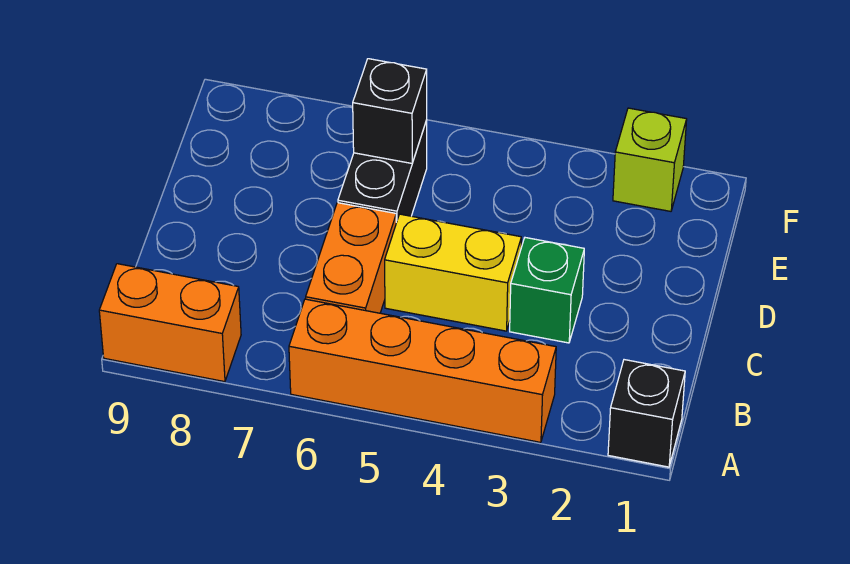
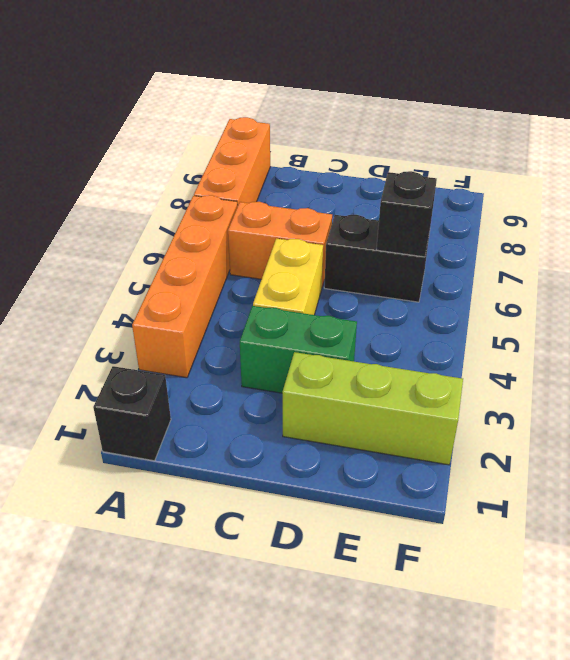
orange brick A8:A9 level 1 -> orange brick A7:A9 level 1
green brick C3 level 1 -> green brick C3:D3 level 1
lime brick F2 level 1 -> lime brick D2:F2 level 1

